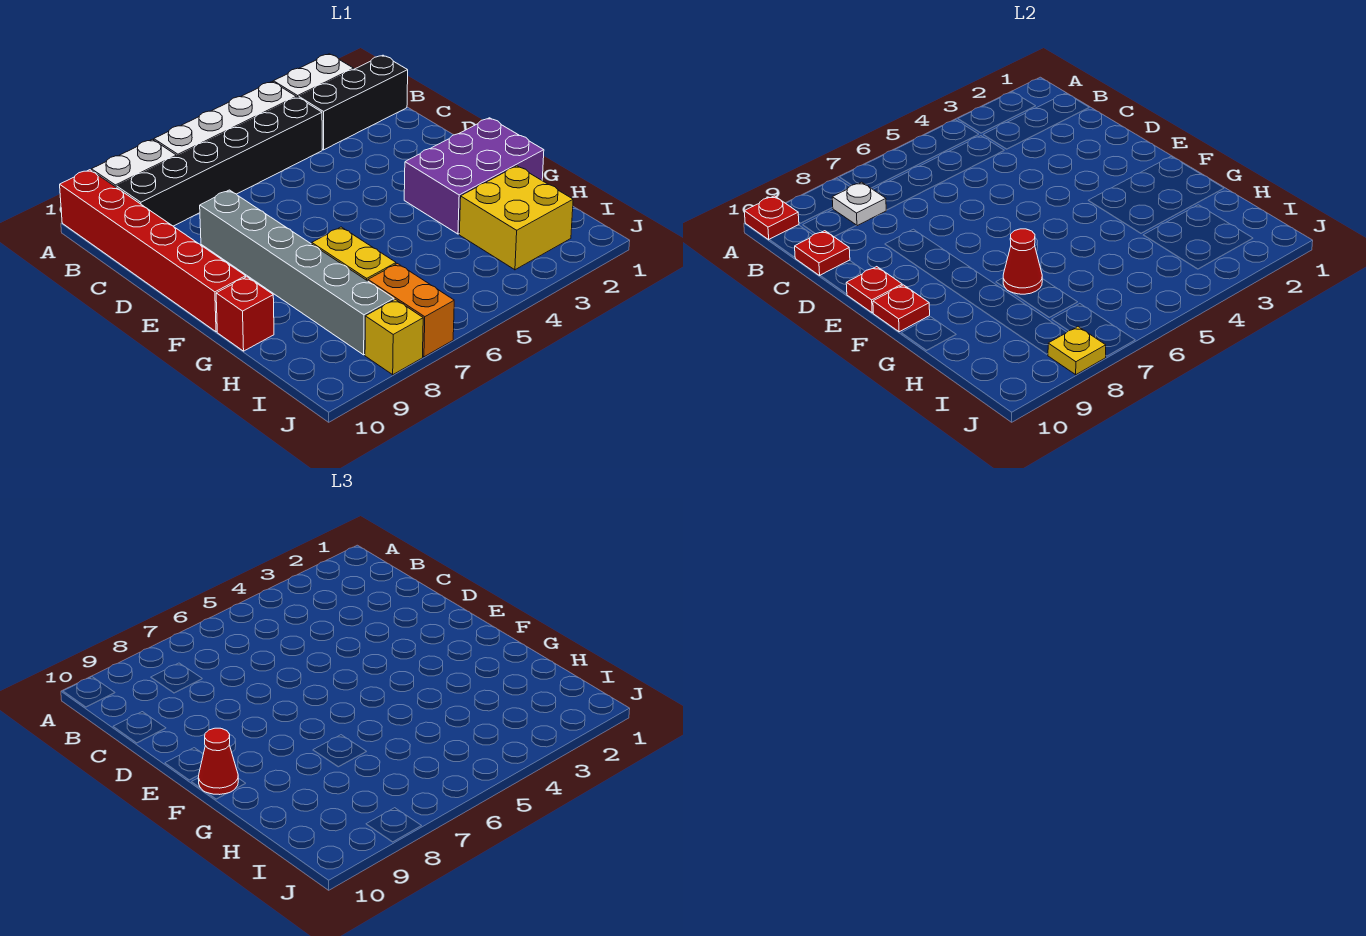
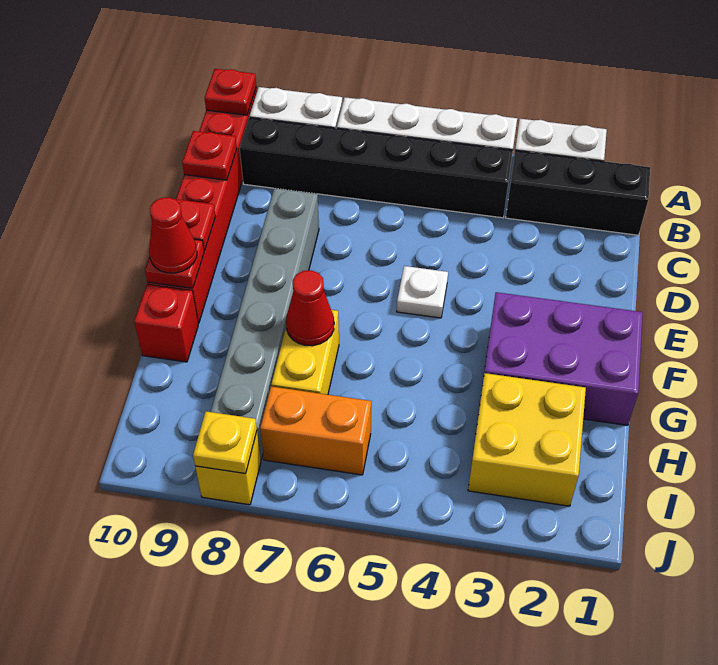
white plate B8 level 2 -> white plate E5 level 1
orange brick I7:J7 level 1 -> orange brick I6:I7 level 1

